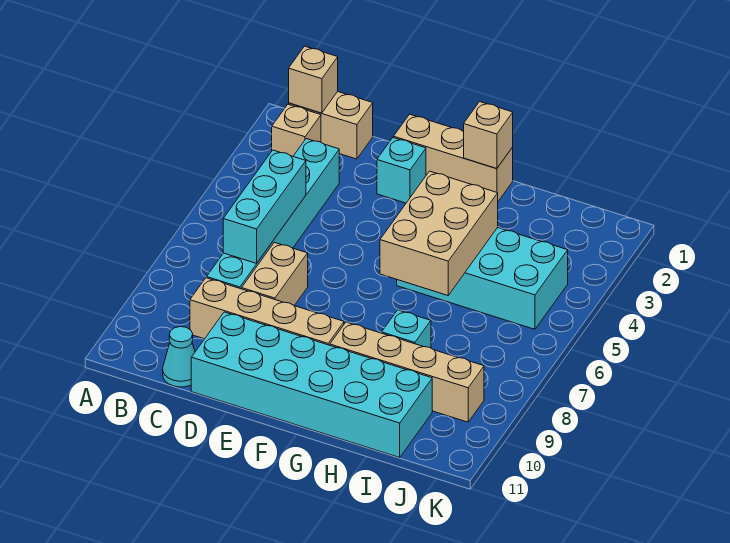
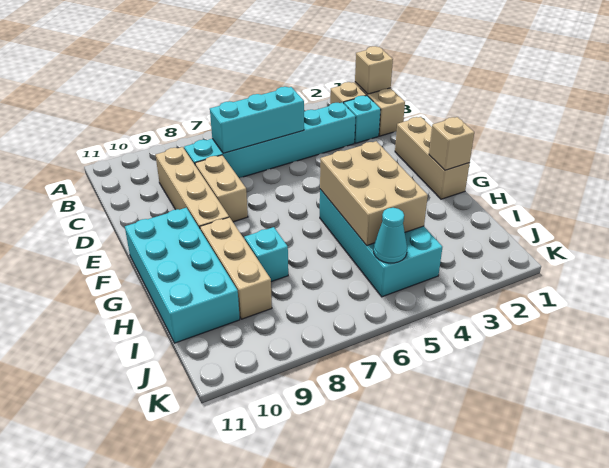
cyan cone C11 level 1 -> cyan cone J5 level 2
tan brick D7:D8 level 1 -> tan brick D8:E8 level 1
cyan brick D10:I11 level 1 -> cyan brick F10:I11 level 1
cyan brick E2 level 1 -> cyan brick C2 level 1
tan brick G4:H6 level 2 -> tan brick G4:I5 level 2
tan brick G9:J9 level 1 -> tan brick G9:I9 level 1

